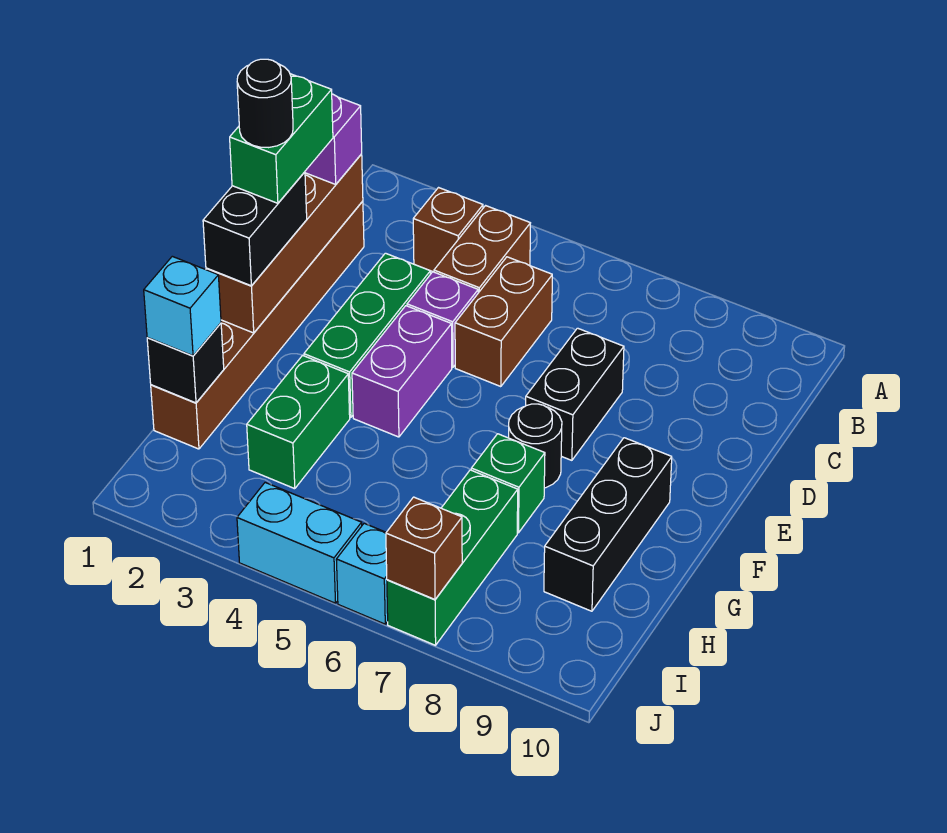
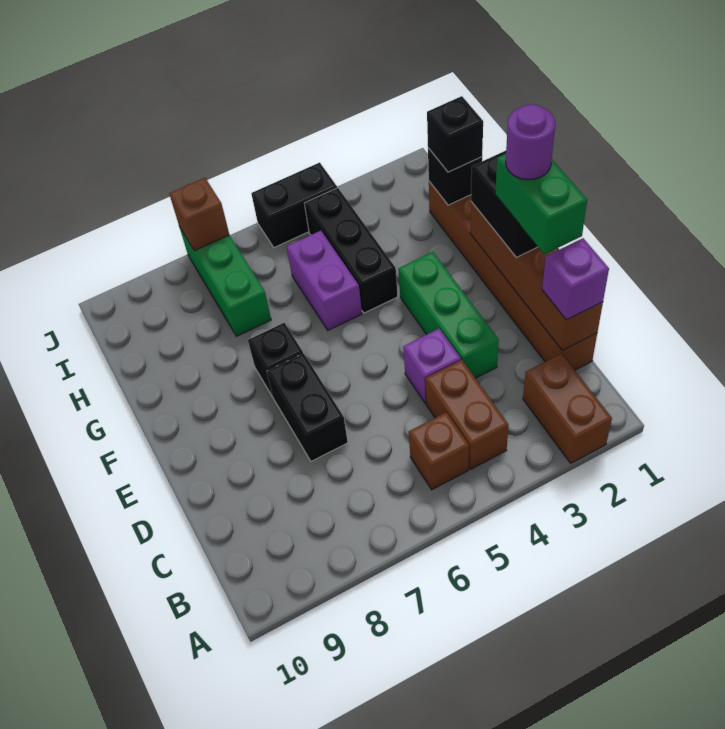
brown brick B3 level 1 -> brown brick B5 level 1
brown brick C5:D5 level 1 -> brown brick A2:B2 level 1
black round brick E1 level 5 -> purple round brick E1 level 5
purple brick E4:F4 level 1 -> purple brick G5:H5 level 1
black round brick F7 level 1 -> black brick F7 level 1
black brick F9:H9 level 1 -> black brick G4:I4 level 1
green brick G3:H3 level 1 -> none
green brick G7 level 1 -> none
cyan brick H1 level 3 -> black brick H1 level 3
cyan brick J4:J5 level 1 -> black brick J4:J5 level 1
cyan brick J6 level 1 -> none

